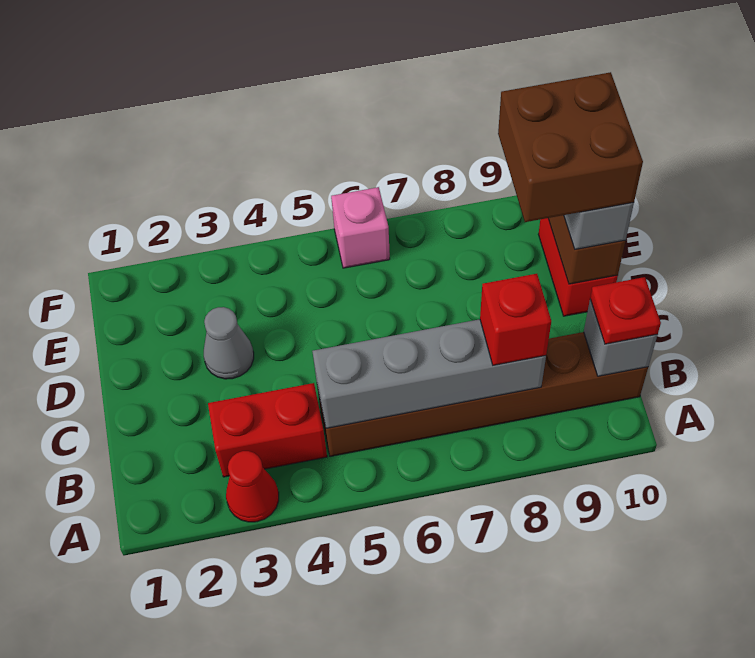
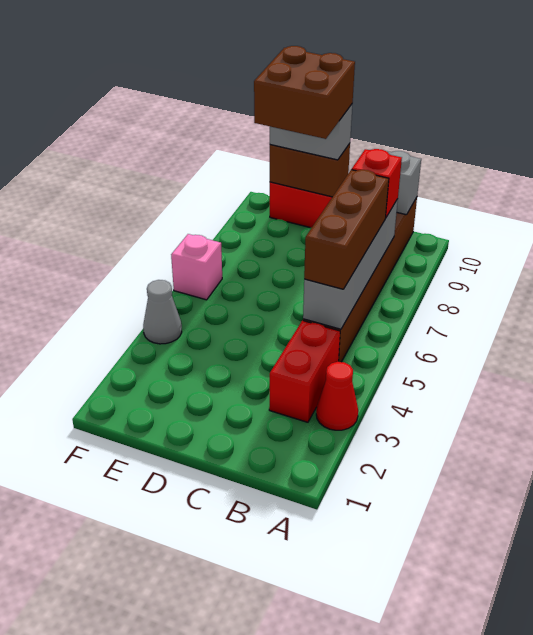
none -> brown brick B5:B7 level 3
red plate B10 level 3 -> none
grey cone D3 level 1 -> grey cone F4 level 1

